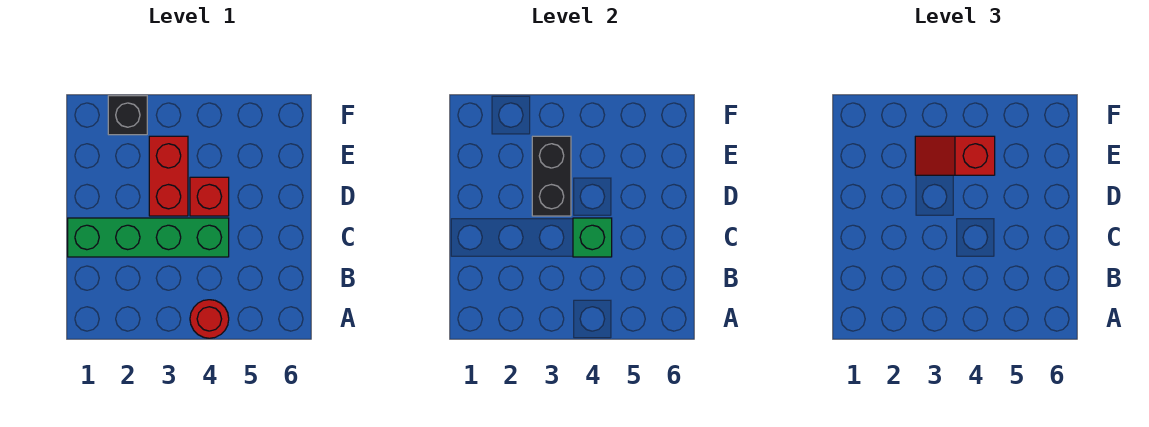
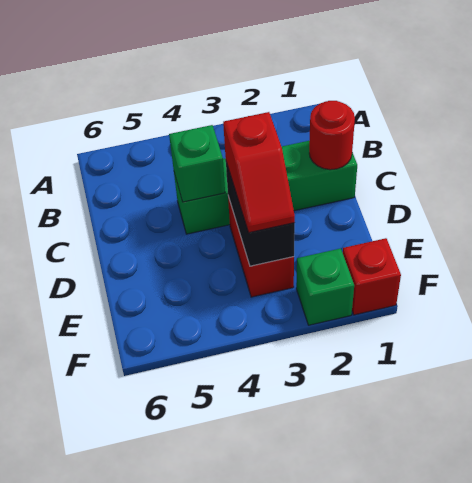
red round brick A4 level 1 -> red round brick C1 level 2
red brick D4 level 1 -> red brick F1 level 1
red slope E3:E4 level 3 top 4 -> red slope D3:E3 level 3 top D
black brick F2 level 1 -> green brick F2 level 1

